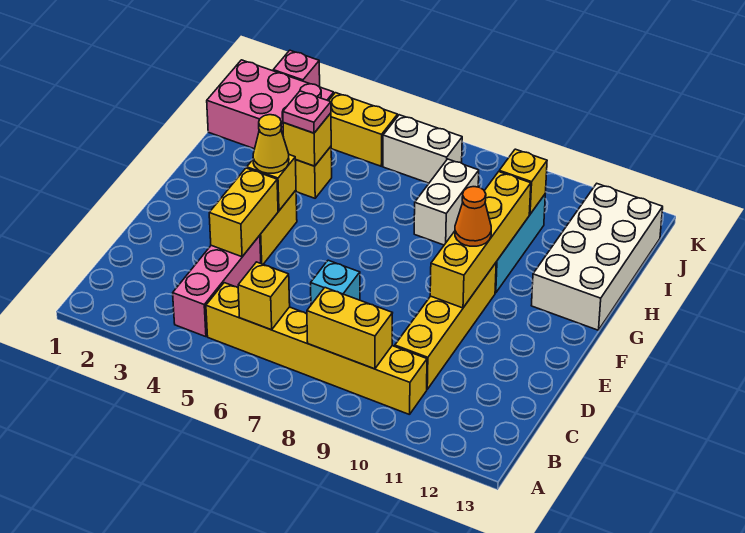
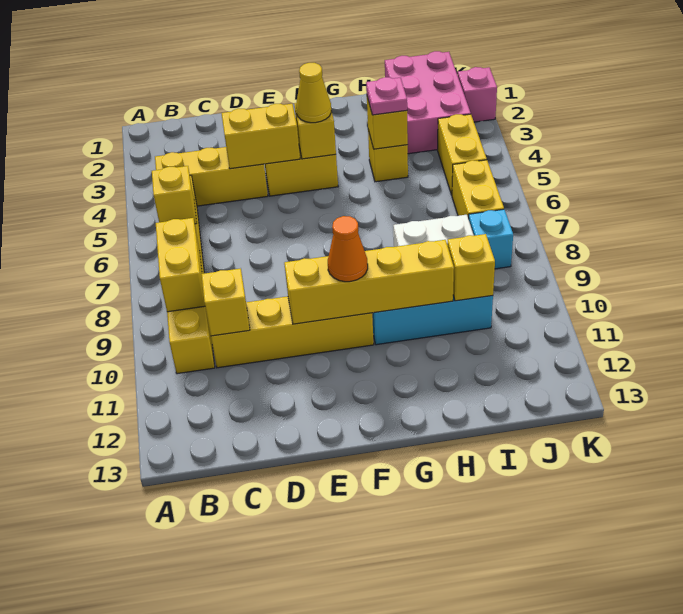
pink brick B4:D4 level 1 -> yellow brick B4:D4 level 1
none -> yellow brick C10 level 2
cyan brick D7 level 1 -> cyan brick J8 level 1
white brick G12:J13 level 1 -> none
white brick J6:J7 level 1 -> yellow brick J6:J7 level 1

